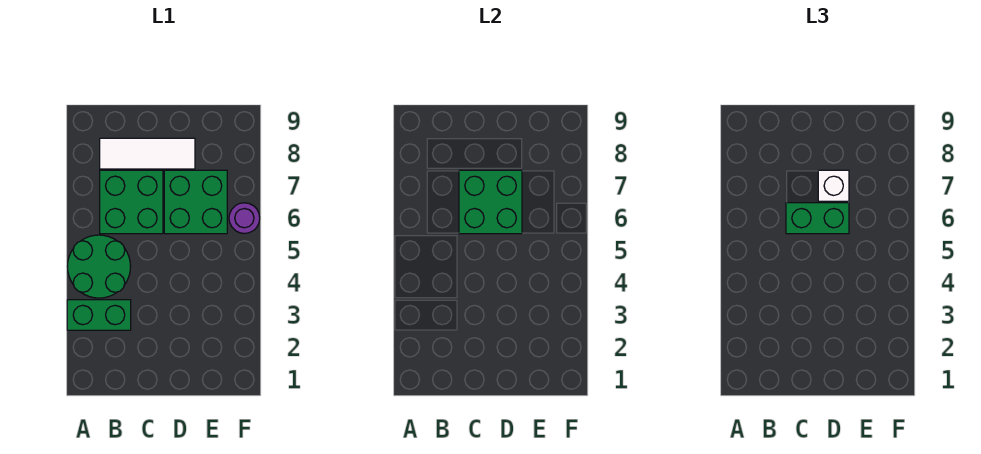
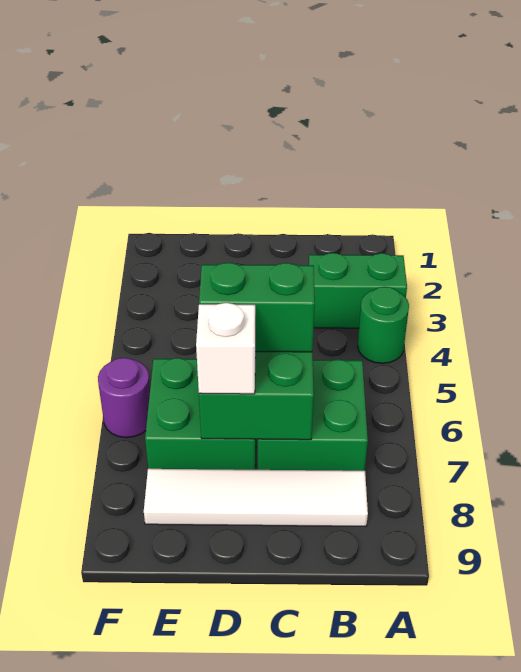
green round brick A4:B5 level 1 -> green round brick A4 level 1
white tile B8:D8 level 1 -> white tile B8:E8 level 1

